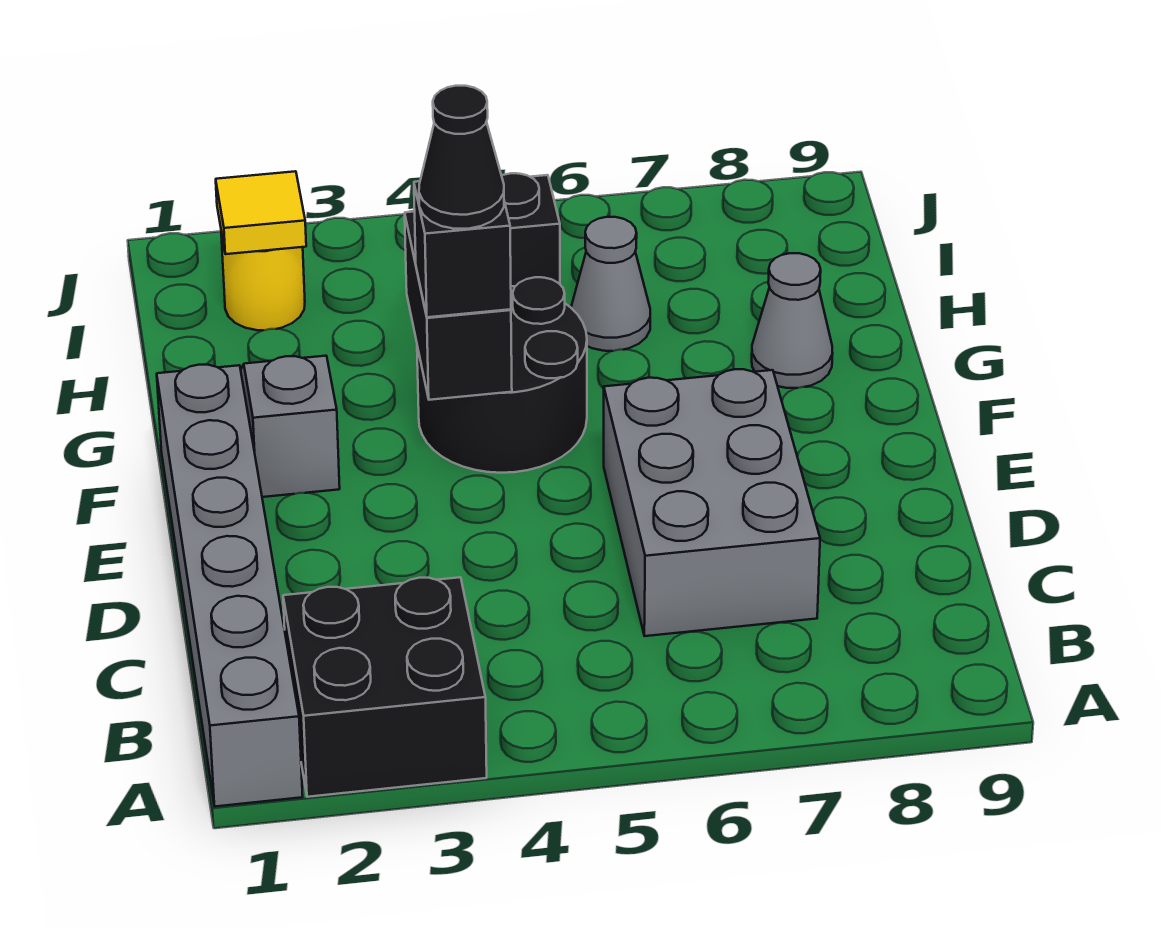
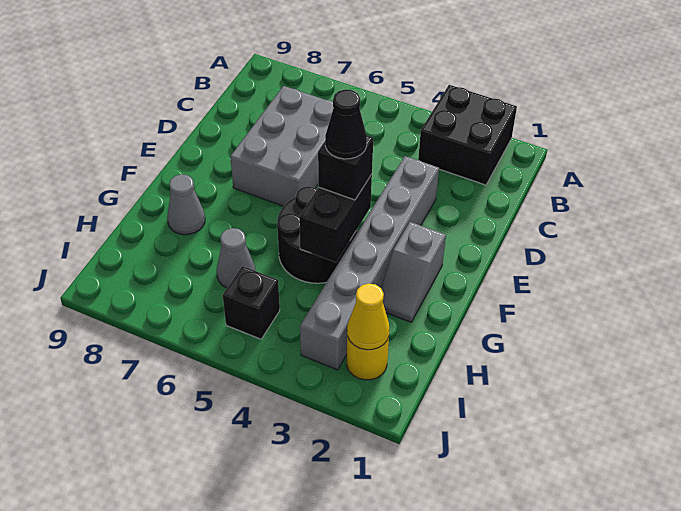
grey brick A1:F1 level 1 -> grey brick D3:I3 level 1
yellow tile I2 level 2 -> yellow cone I2 level 2

